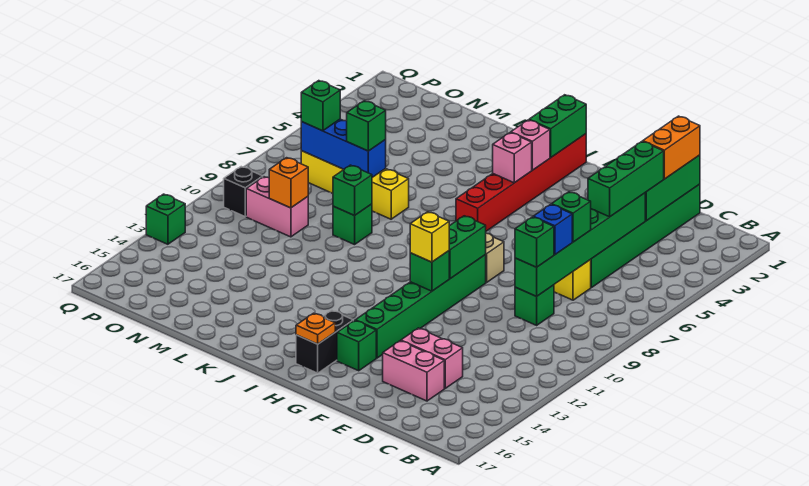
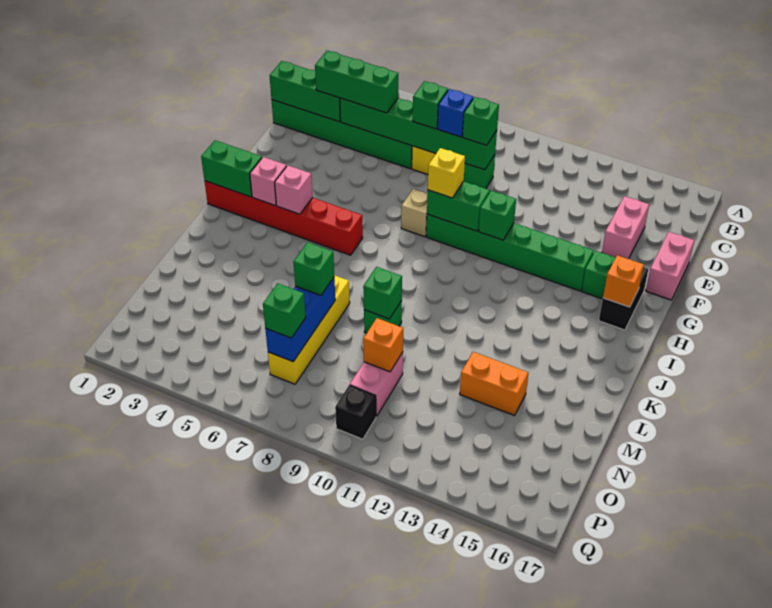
orange brick D1:D2 level 3 -> orange brick M13:M14 level 1
pink brick D14:E14 level 1 -> pink brick E17:F17 level 1
yellow brick G11 level 3 -> yellow brick G9 level 3
black brick H15:H16 level 1 -> black brick G16:H16 level 1
orange plate H16 level 2 -> orange brick H16 level 2
green brick Q13 level 1 -> none

